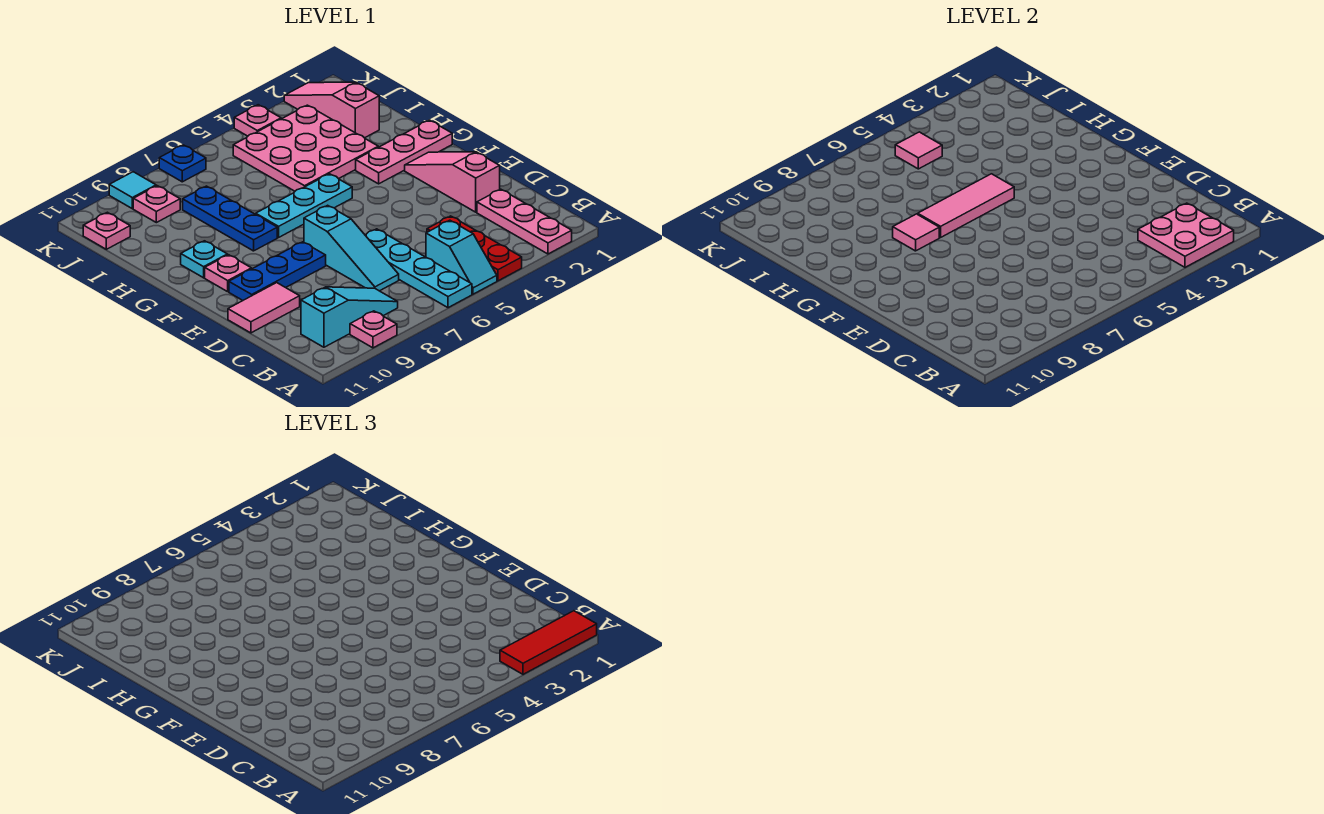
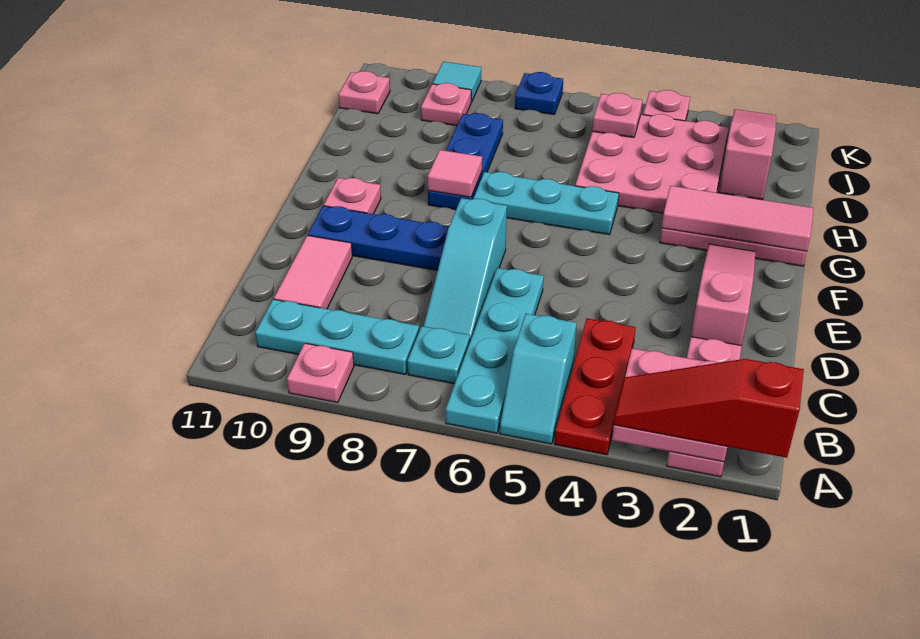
red tile A1:A3 level 3 -> red slope A1:A3 level 3 top 1
cyan slope B8:B10 level 1 top 10 -> cyan plate B8:B10 level 1
pink tile D10:D11 level 1 -> pink tile C10:D10 level 1
pink tile G5:G7 level 2 -> pink tile G1:G3 level 2
cyan plate G10 level 1 -> cyan plate B7 level 1
pink tile J5 level 2 -> pink plate J5 level 2

